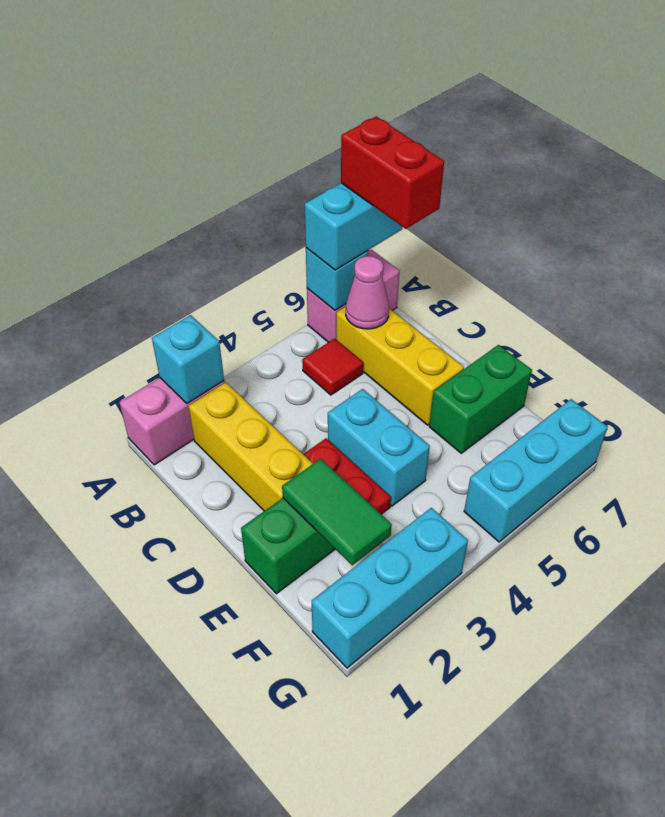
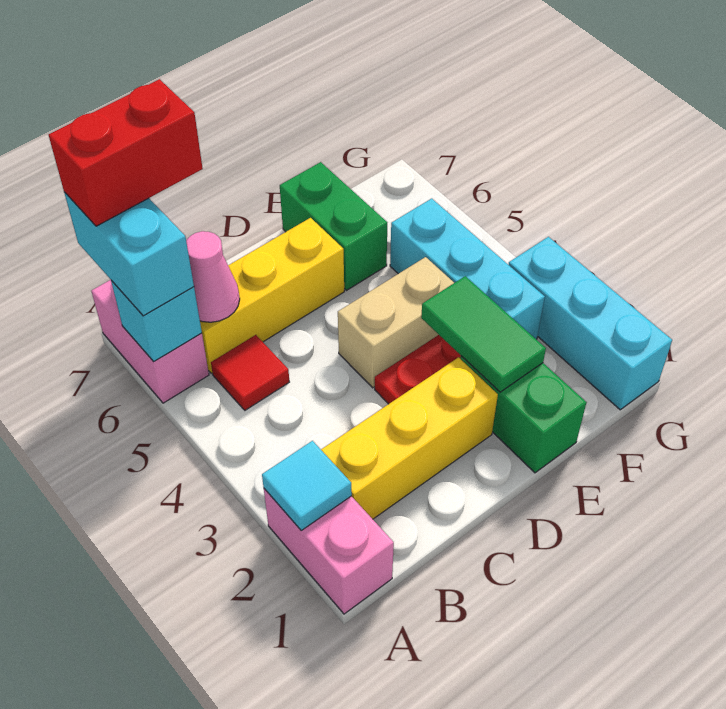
cyan brick A2 level 2 -> cyan tile A2 level 2
cyan brick D4:E4 level 1 -> tan brick D4:E4 level 1
green tile E2:F2 level 2 -> green tile E2:E3 level 2
cyan brick G5:G7 level 1 -> cyan brick F3:F5 level 1

